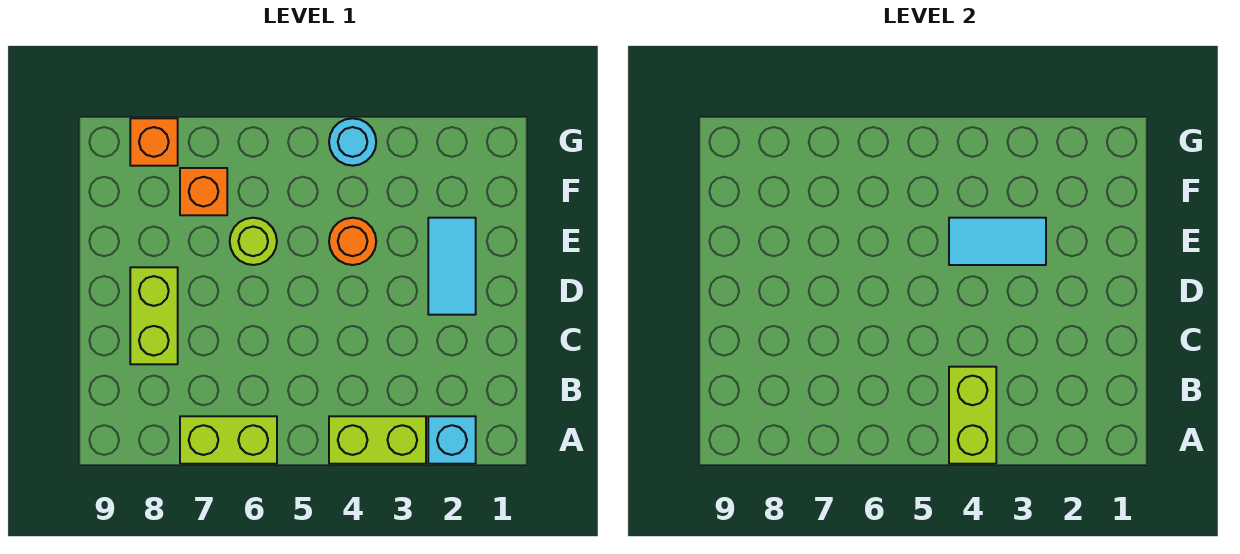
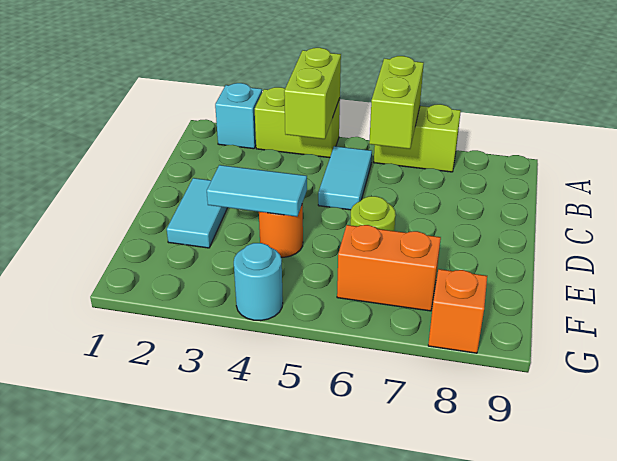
none -> cyan tile B5:C5 level 1
lime brick C8:D8 level 1 -> lime brick A6:B6 level 2
orange brick F7 level 1 -> orange brick F6:F7 level 1

